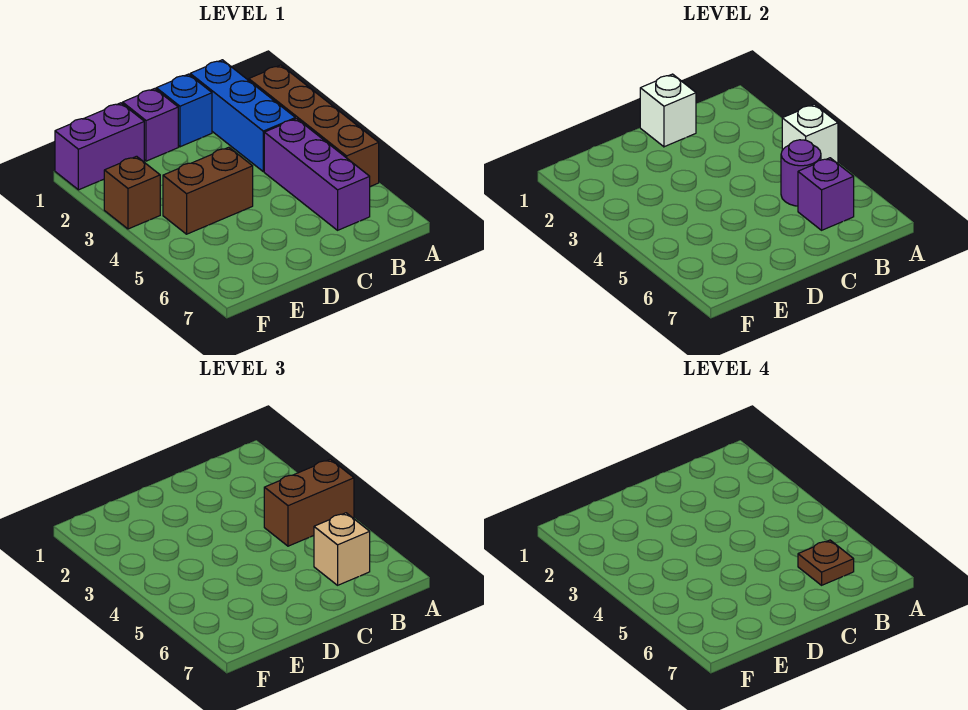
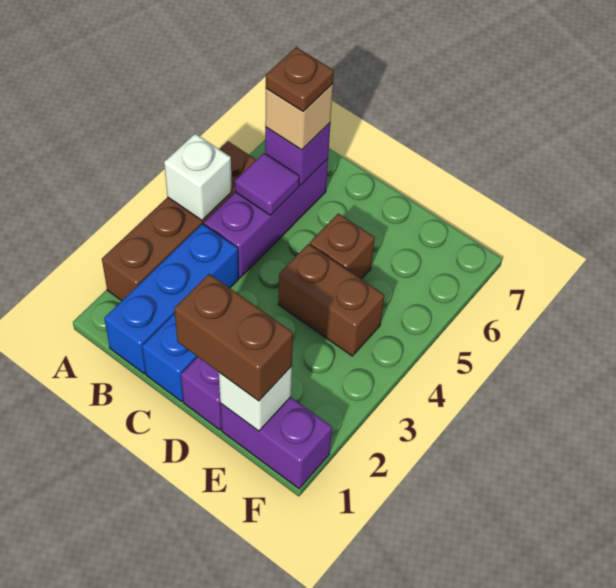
brown brick A4:B4 level 3 -> brown brick D1:E1 level 3
purple round brick B5 level 2 -> purple tile B5 level 2
white brick C1 level 2 -> white brick E1 level 2
brown brick F3 level 1 -> brown brick D5 level 1

